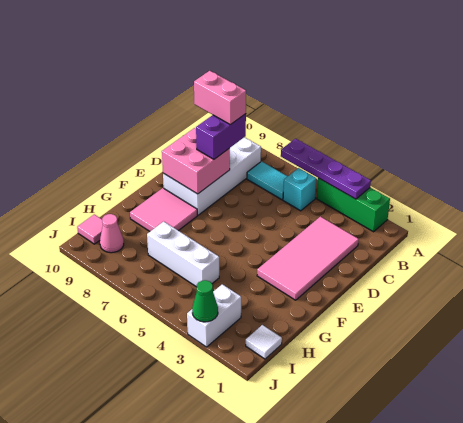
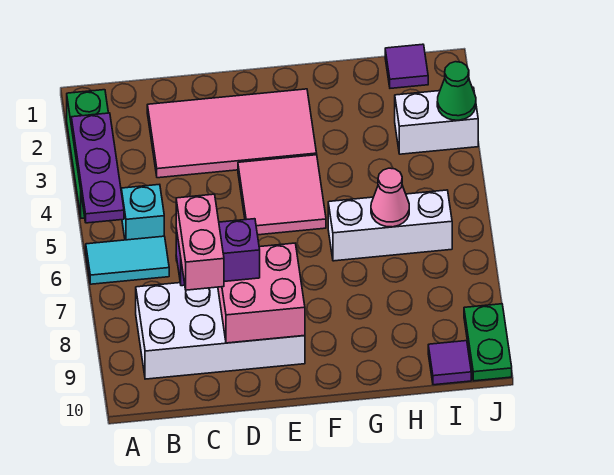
purple plate A3:A6 level 2 -> purple plate A3:A5 level 2
cyan tile B6:B7 level 1 -> cyan tile A6:B6 level 1
pink tile F8:G9 level 1 -> pink tile E4:F5 level 1
white brick H5:H7 level 1 -> white brick G6:I6 level 1
white tile I1 level 1 -> purple tile I1 level 1
pink cone I9 level 1 -> pink cone H6 level 2
pink tile I10 level 1 -> purple tile I10 level 1
none -> green plate J9:J10 level 1

